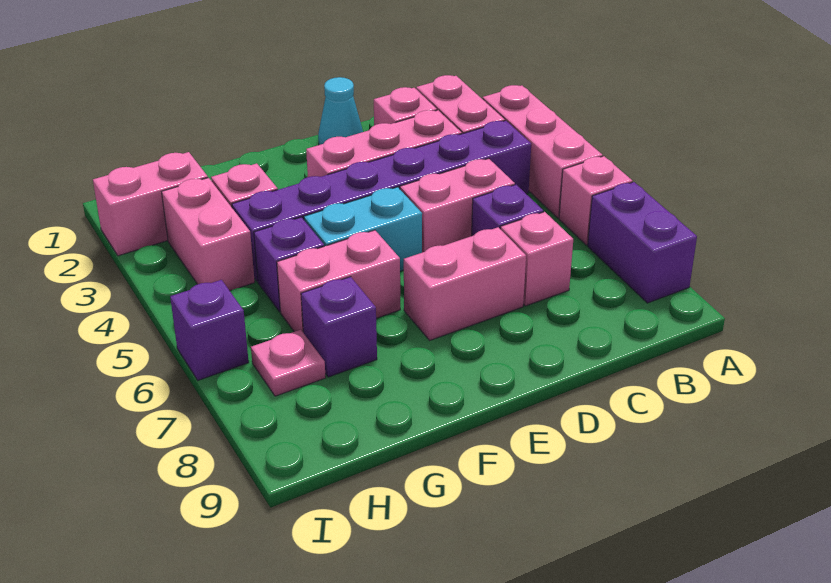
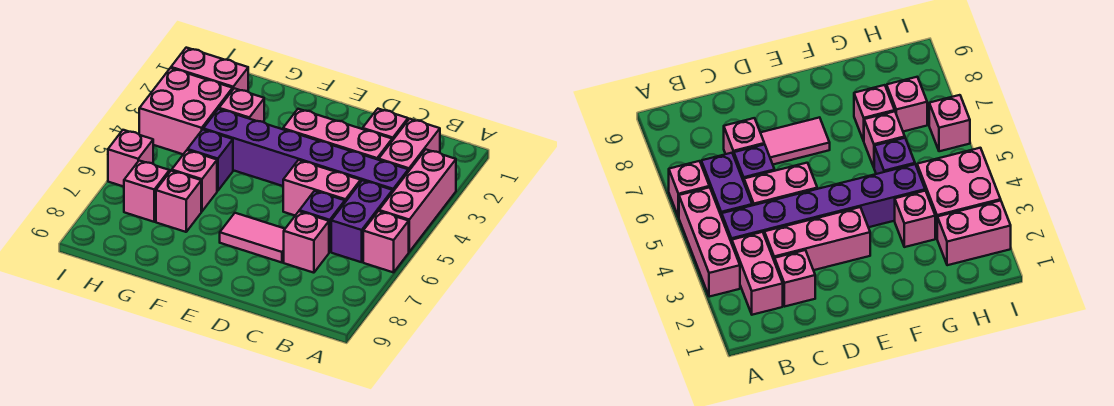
purple brick A7:A8 level 1 -> purple brick B5:B6 level 1
cyan cone D1 level 1 -> none
pink brick D7:E7 level 1 -> pink tile D7:E7 level 1
cyan brick E5:F5 level 1 -> none
pink brick F6:G6 level 1 -> pink brick G6 level 1
purple brick G7 level 1 -> pink brick G7 level 1
pink brick H3:H4 level 1 -> pink brick H3:I4 level 1
pink plate H7 level 1 -> pink brick H7 level 1
purple brick I6 level 1 -> pink brick I6 level 1

